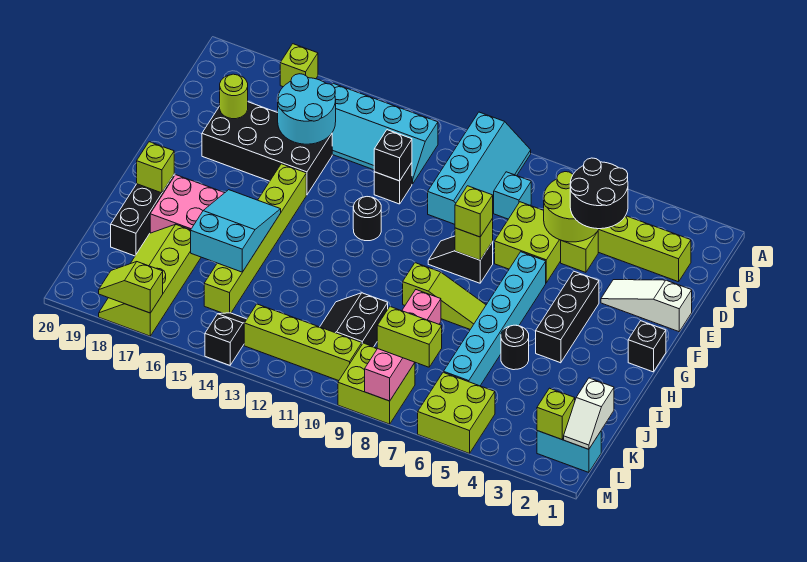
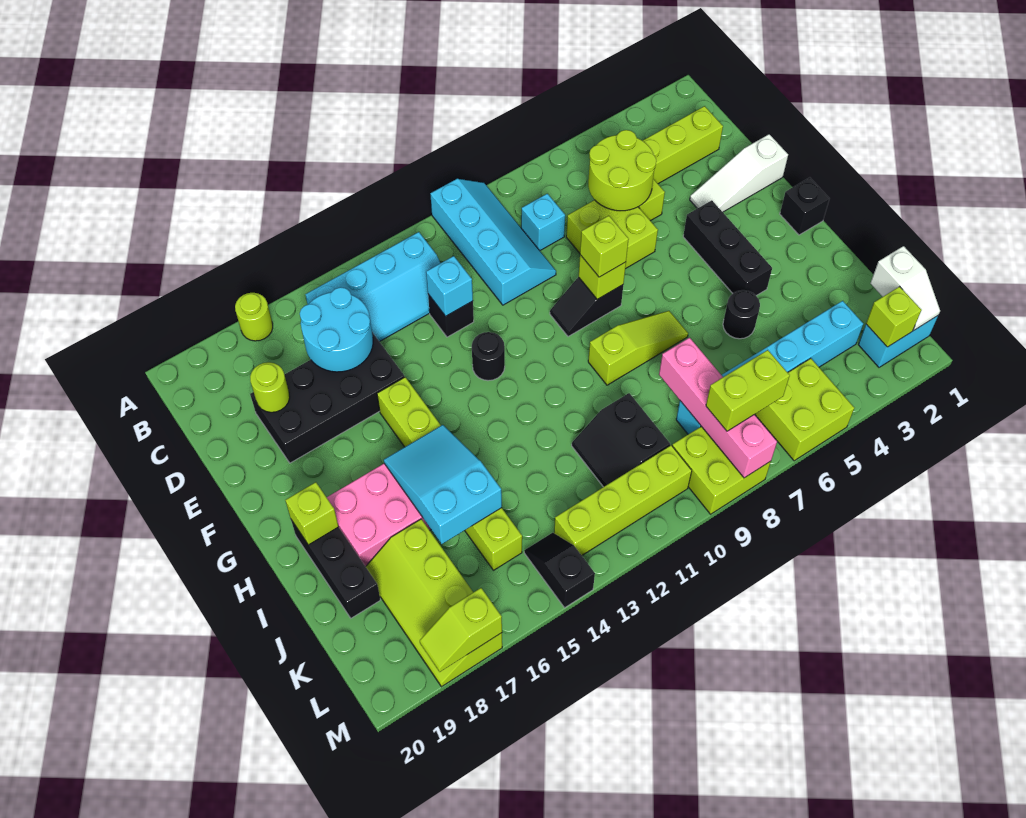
lime brick A17 level 1 -> lime round brick A17 level 1
black round brick C4:D5 level 3 -> none
black brick D12 level 2 -> cyan brick D12 level 2
cyan brick F6:K6 level 1 -> cyan brick K3:K8 level 1

